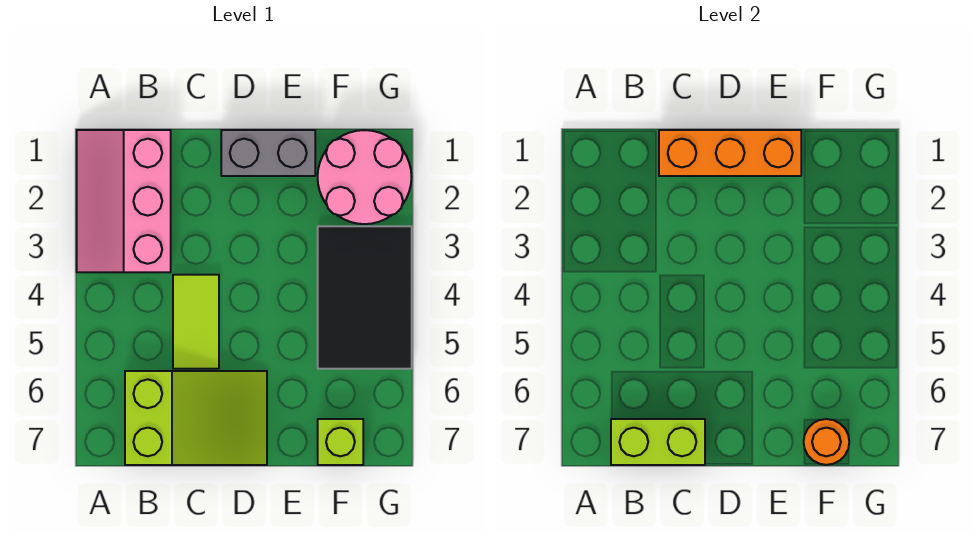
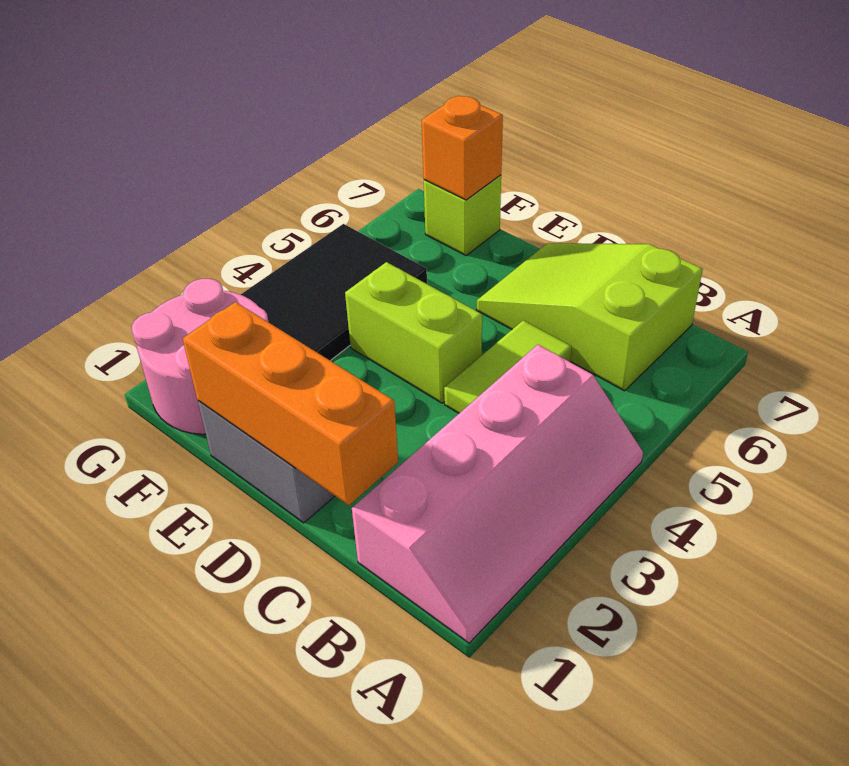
pink slope A1:B3 level 1 top B -> pink slope A1:B4 level 1 top B
lime brick B7:C7 level 2 -> lime brick D4:E4 level 1
orange round brick F7 level 2 -> orange brick F7 level 2

